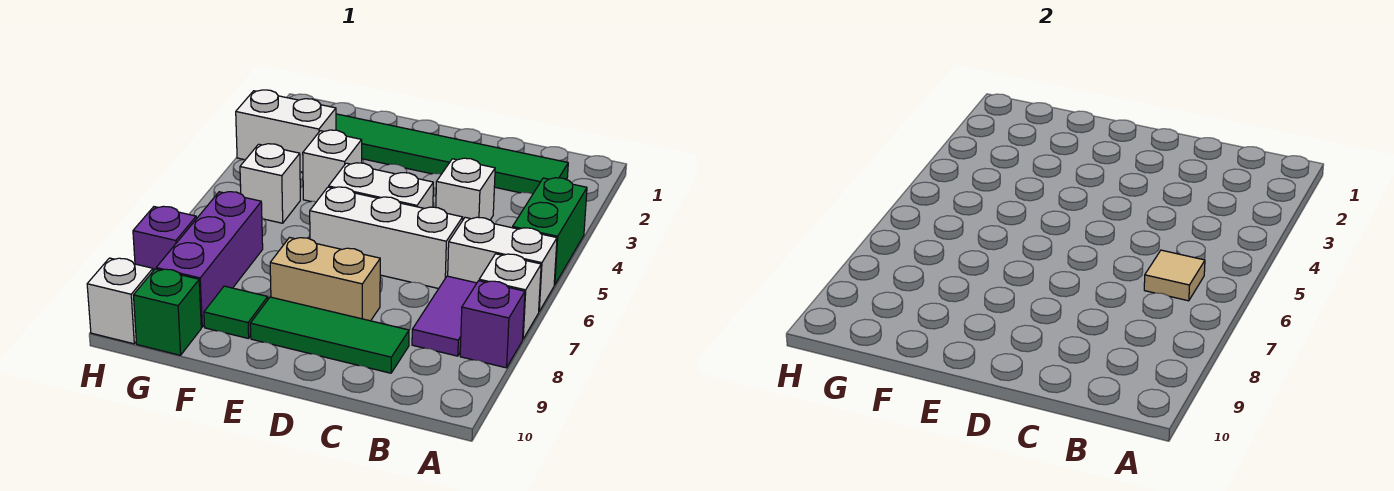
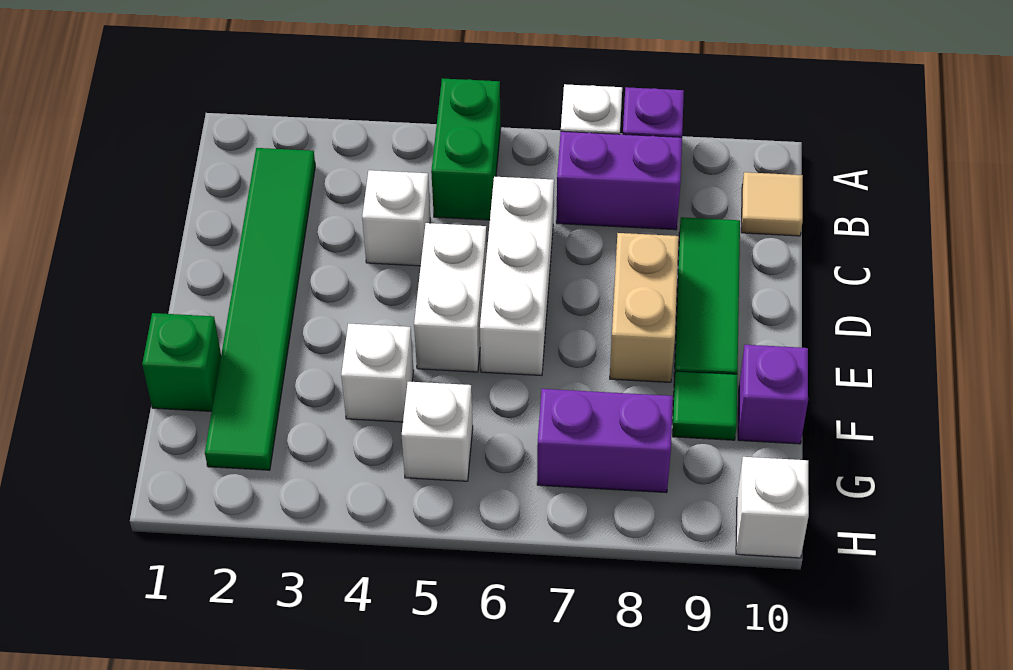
green brick A4:A5 level 1 -> green brick A5:B5 level 1
white brick A6:B6 level 1 -> none
tan tile B6 level 2 -> tan tile B10 level 1
purple tile B7:B8 level 1 -> purple brick B7:B8 level 1
white brick G3:H3 level 1 -> none
purple brick G7:G9 level 1 -> purple brick G7:G8 level 1
green brick G10 level 1 -> green brick F1 level 1
purple brick H8 level 1 -> purple brick F10 level 1

